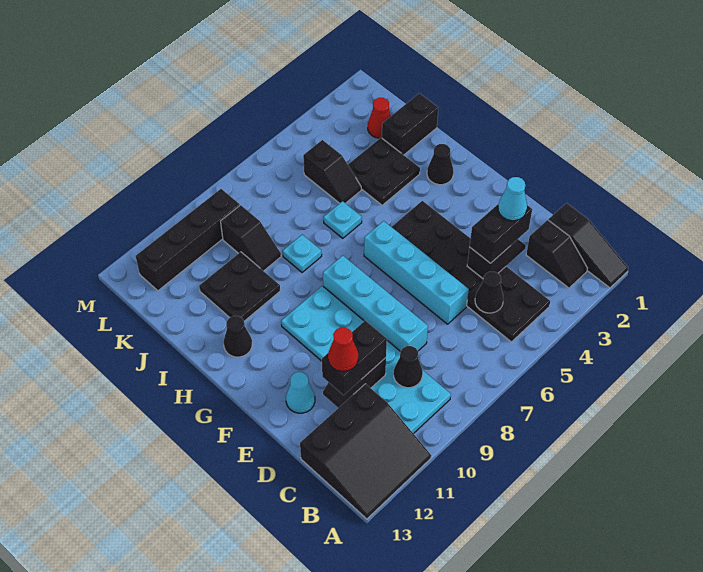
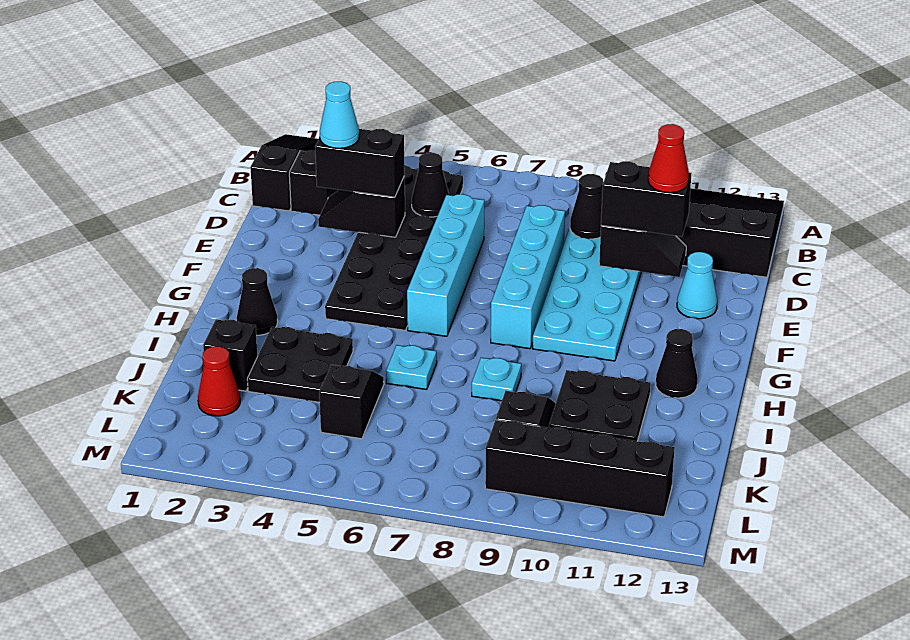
black brick J1:J2 level 1 -> black brick J2 level 1

